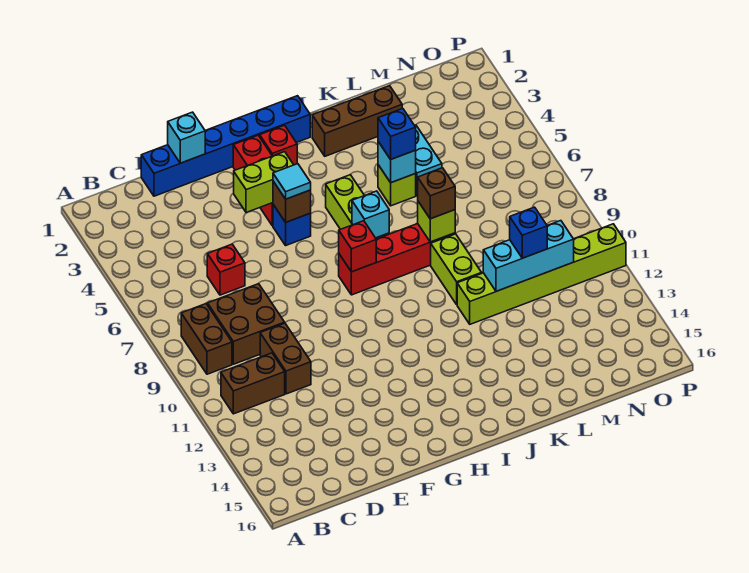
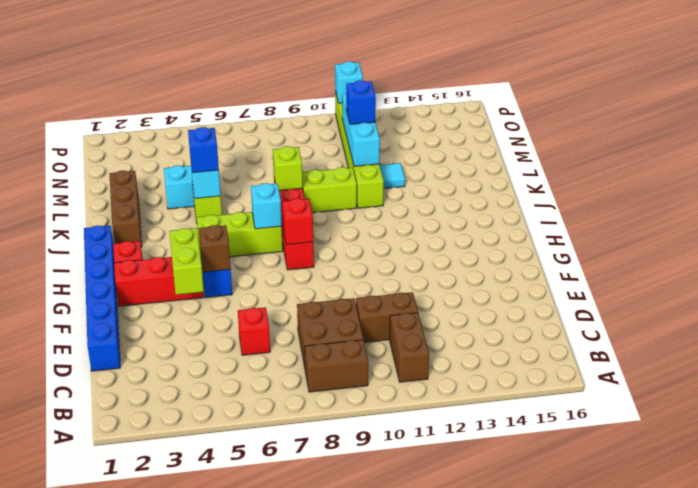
cyan brick E1 level 2 -> cyan brick P11 level 2
cyan tile G5 level 3 -> cyan tile L12 level 1
brown brick K8 level 3 -> none

